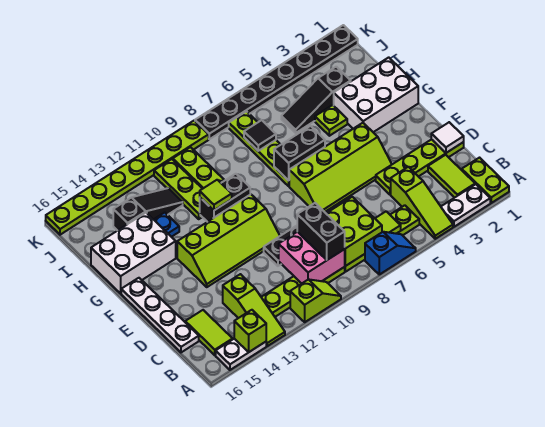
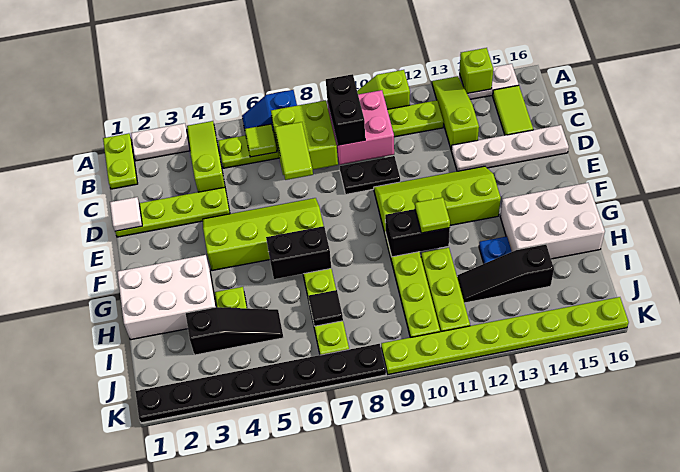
lime tile B2:C2 level 1 -> lime tile C7:D7 level 3
white plate C16:F16 level 1 -> white plate D13:D16 level 1

